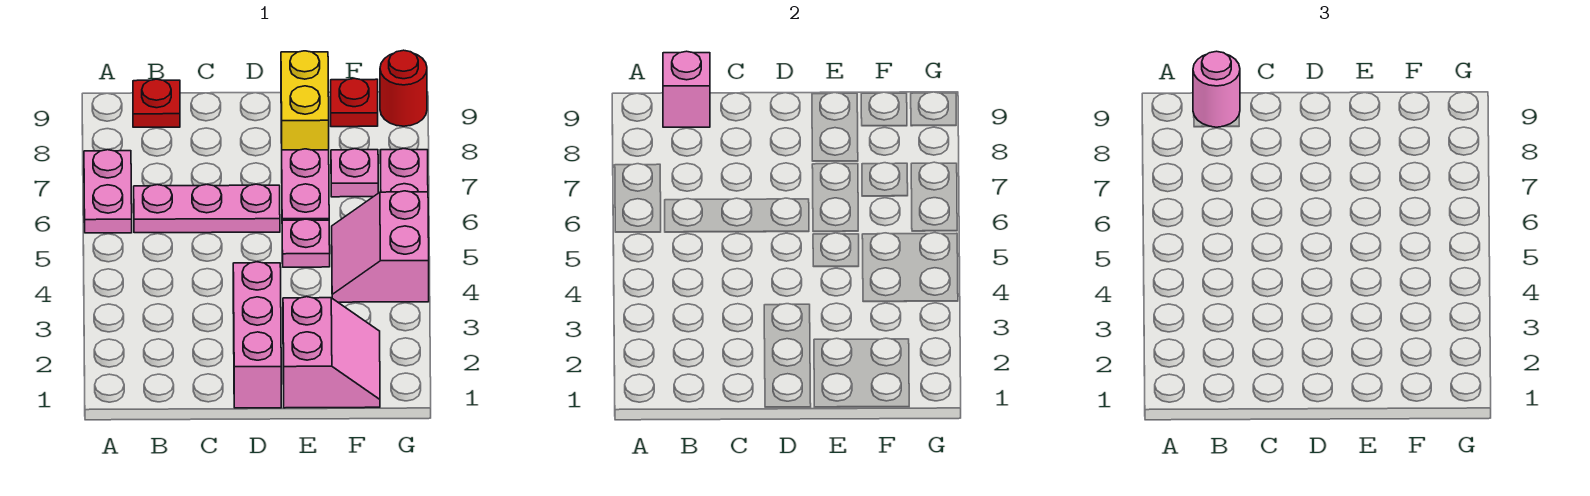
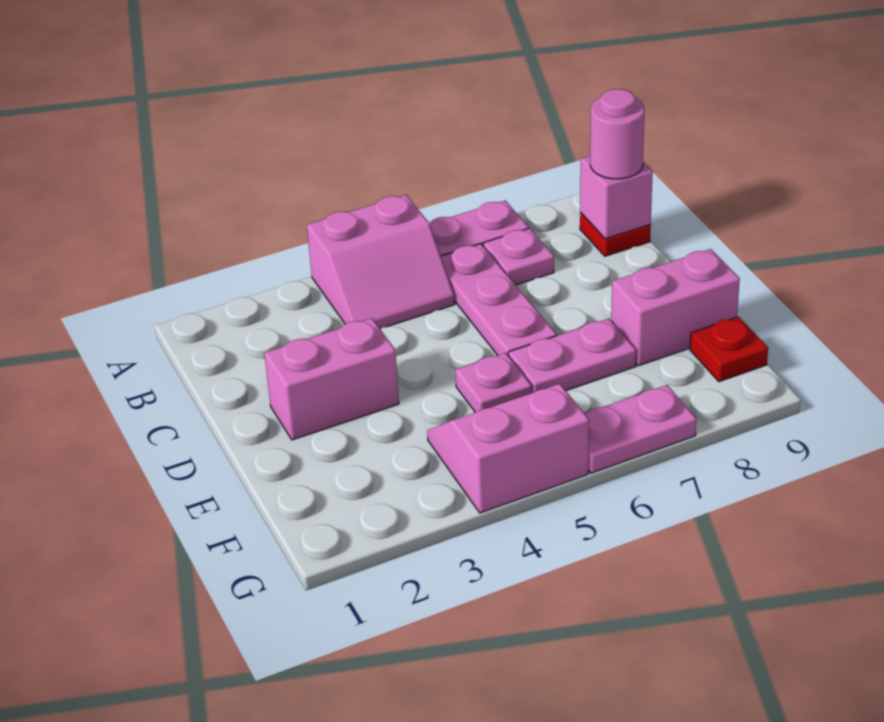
pink brick D1:D3 level 1 -> pink brick D2:D3 level 1
pink slope E1:F2 level 1 top E -> pink slope A4:B5 level 1 top A
yellow brick E8:E9 level 1 -> pink brick E8:E9 level 1
pink plate F7 level 1 -> pink plate B7 level 1
red round brick G9 level 1 -> none

